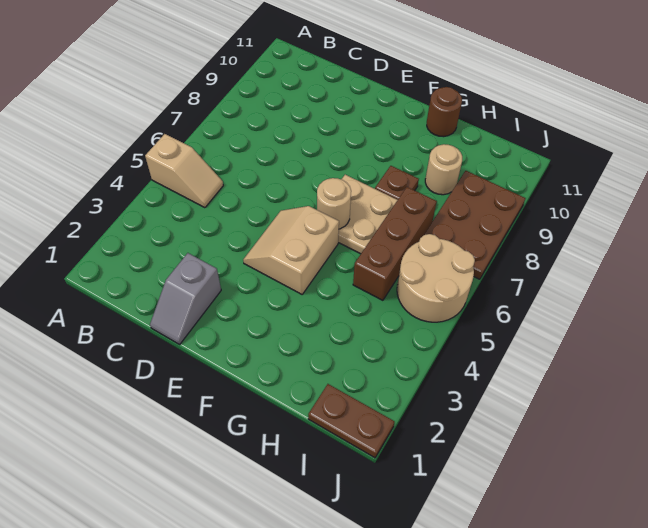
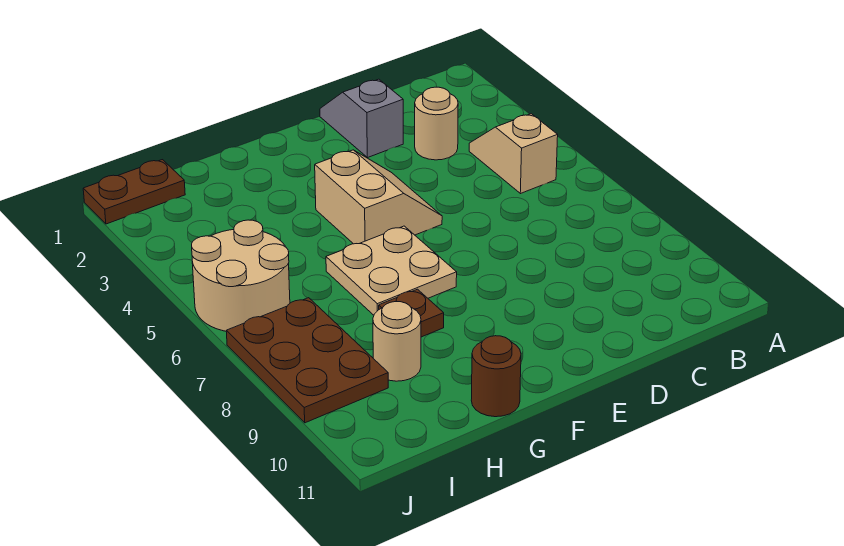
tan slope A5:B5 level 1 top A -> tan slope B4:B5 level 1 top 5
tan round brick F6 level 2 -> tan round brick C3 level 1
brown brick H5:H7 level 1 -> none

